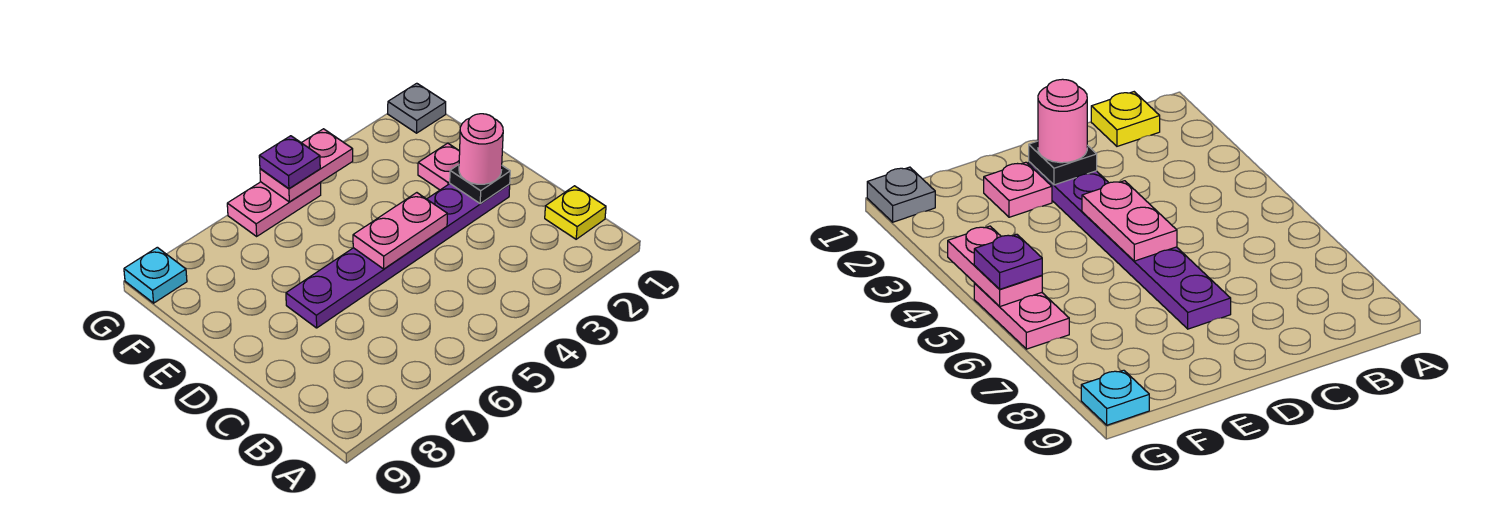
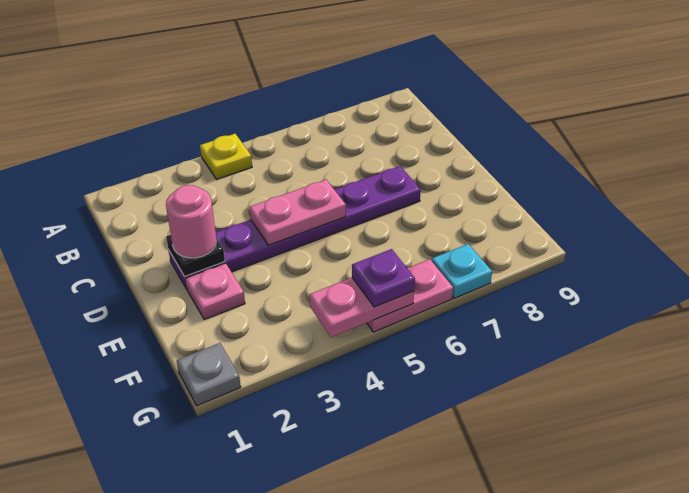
yellow plate B1 level 1 -> yellow plate A4 level 1
cyan plate G9 level 1 -> cyan plate G7 level 1

